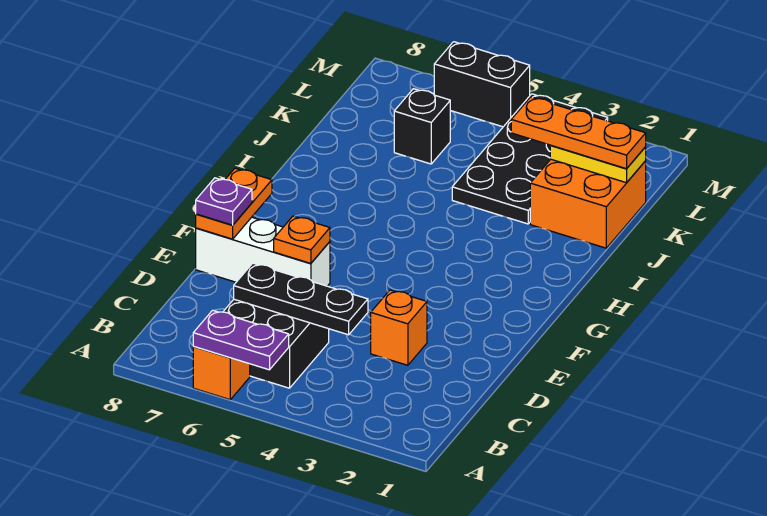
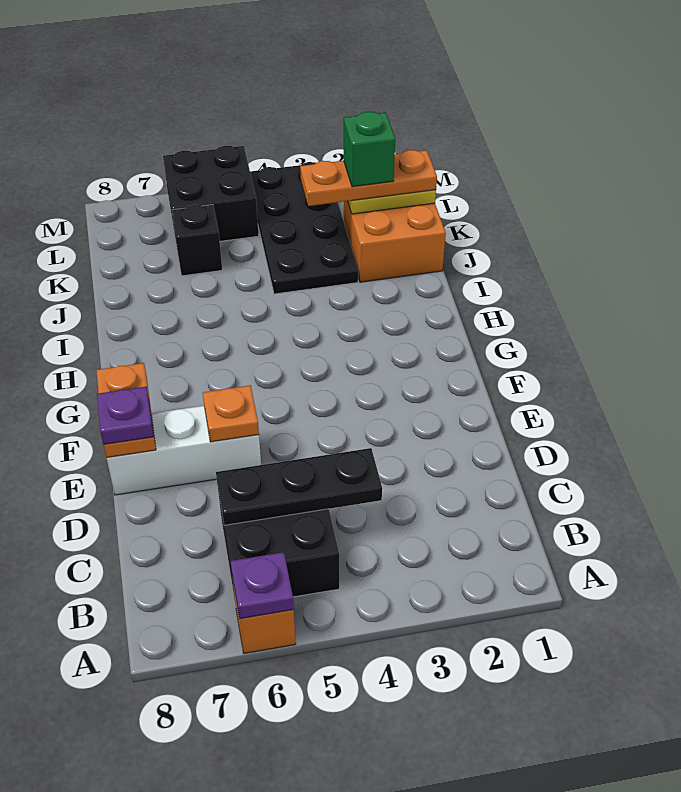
purple plate A5:A6 level 2 -> purple plate A6 level 2
orange brick D3 level 1 -> none
none -> green brick K2 level 4
black brick M5:M6 level 1 -> black brick L5:M6 level 1

